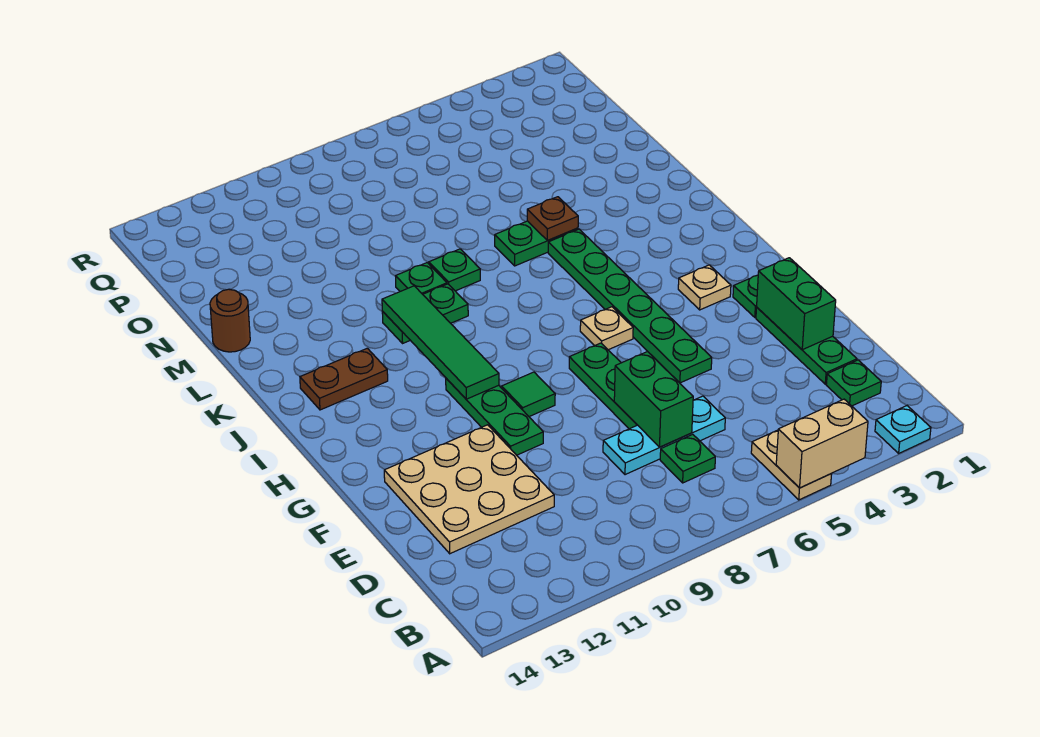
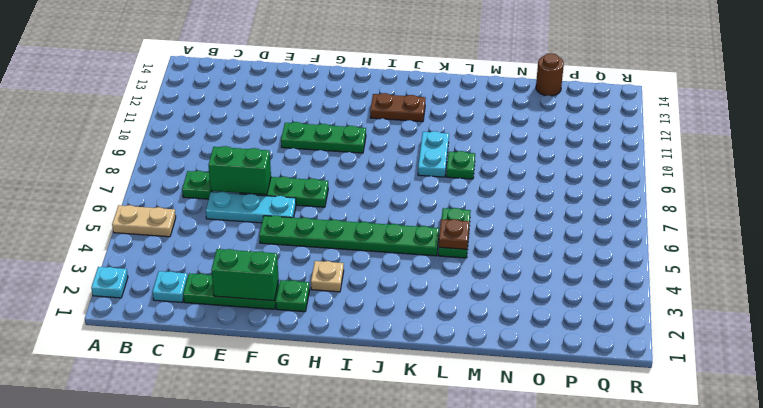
tan brick A4:A5 level 2 -> none
green plate C2 level 1 -> cyan plate C2 level 1
cyan plate D6:D8 level 1 -> cyan plate D6:F6 level 1
tan plate D11:F13 level 1 -> none
green tile G9 level 1 -> none
tan plate H6 level 1 -> none
green tile H10:K10 level 2 -> none
brown plate J12:J13 level 1 -> brown plate I12:J12 level 1
green plate K9:K10 level 1 -> cyan plate K9:K10 level 1
green plate L8 level 1 -> none
brown round brick M14 level 1 -> brown round brick O14 level 1

